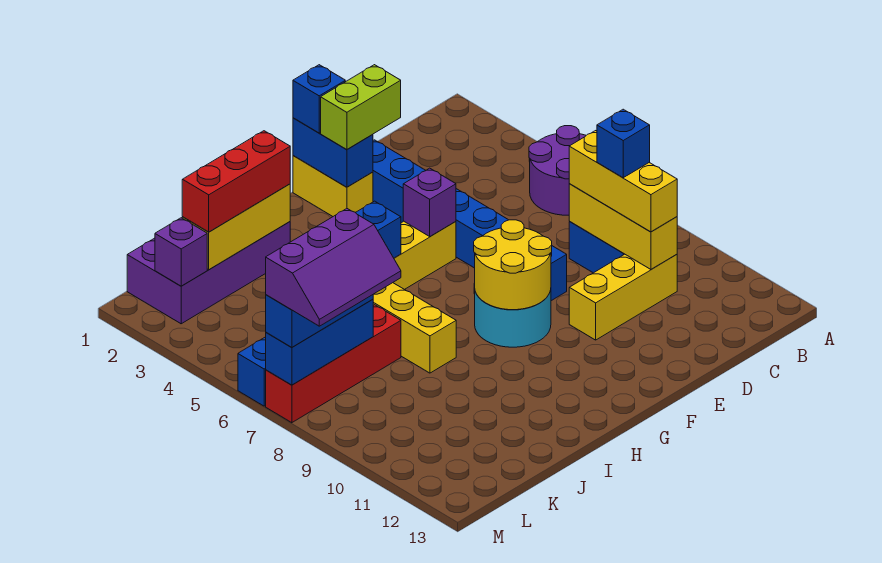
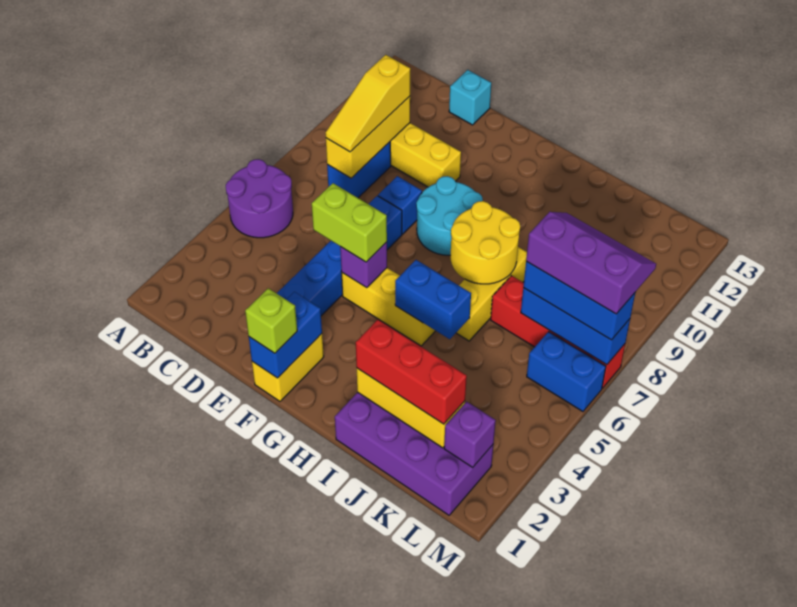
yellow brick C8:C10 level 3 -> yellow slope C8:C10 level 3 top 10
blue brick C9 level 4 -> none
none -> cyan brick D13 level 1
lime brick E2:F2 level 3 -> lime brick E5:F5 level 3
blue brick F1 level 3 -> lime brick F1 level 3
yellow round brick F8:G9 level 2 -> yellow round brick H7:I8 level 2

